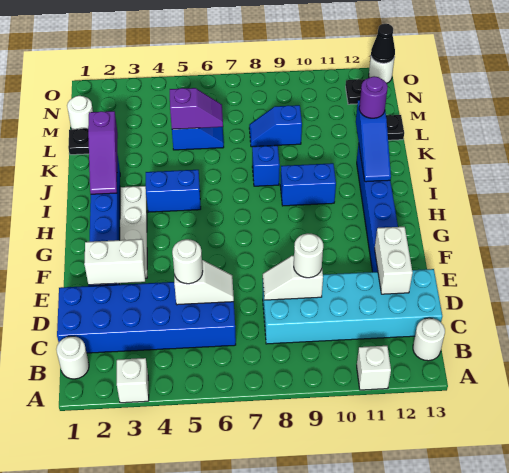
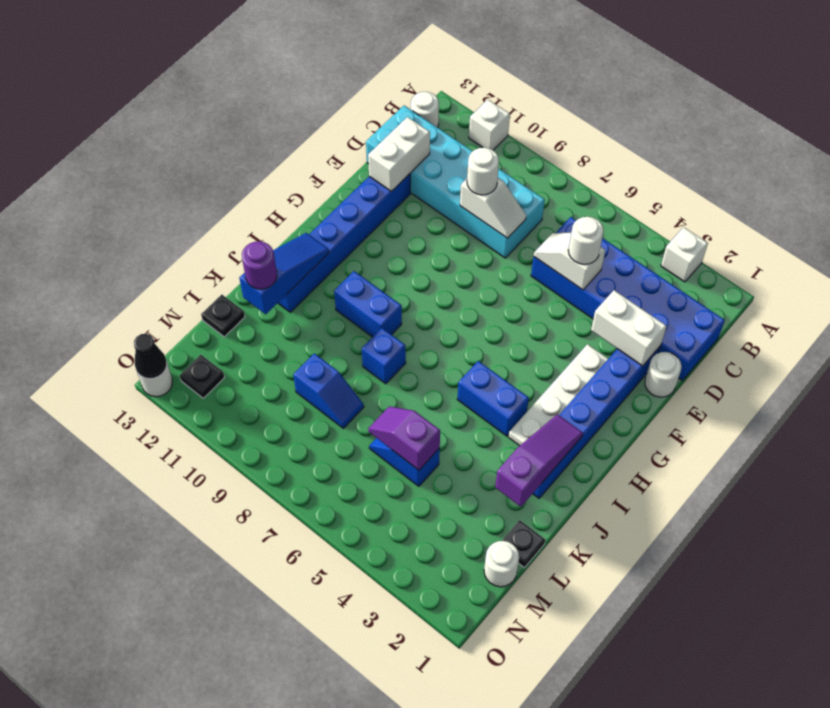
white round brick B1 level 1 -> white round brick E1 level 1

